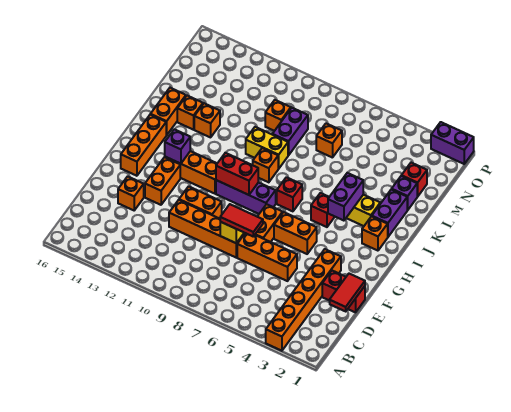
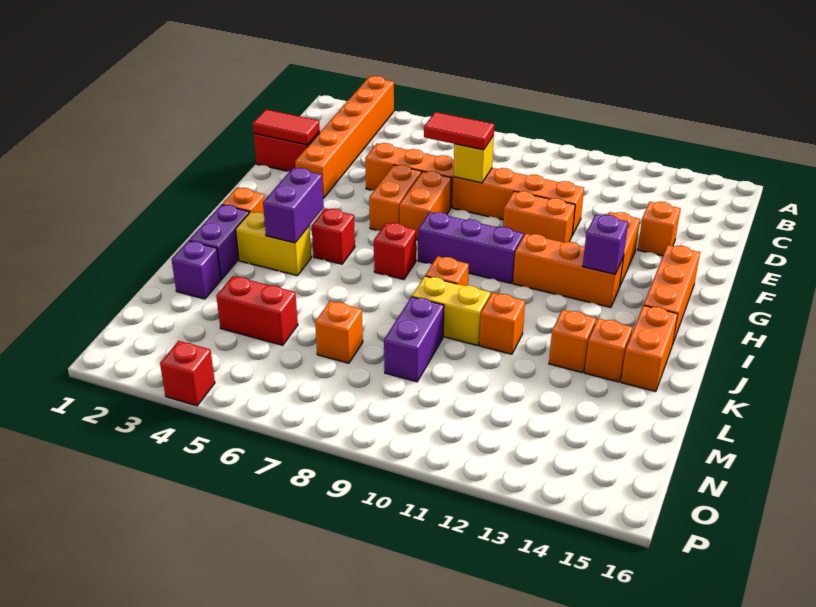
red tile D1:E1 level 2 -> red tile E1:E2 level 2
orange brick G5:G6 level 1 -> orange brick F6:G6 level 1
red brick H9:H10 level 2 -> red brick M4:M5 level 1
red brick M2 level 1 -> red brick P4 level 1
orange brick M10 level 1 -> orange brick K11 level 1
purple brick P1:P2 level 1 -> none

